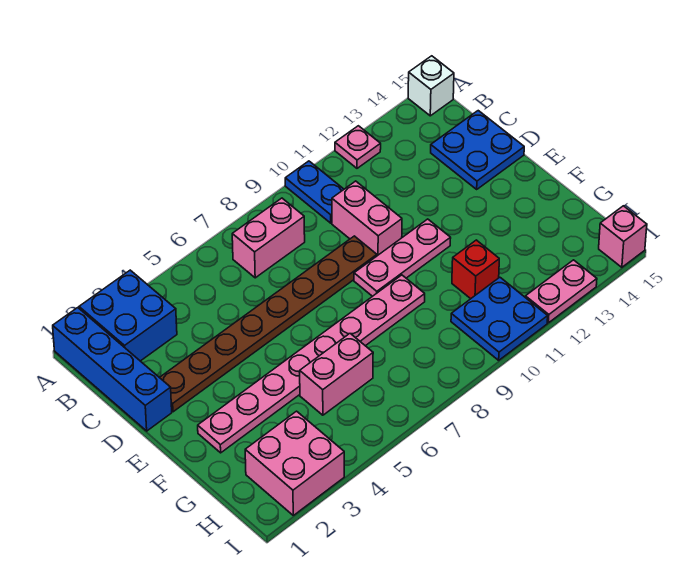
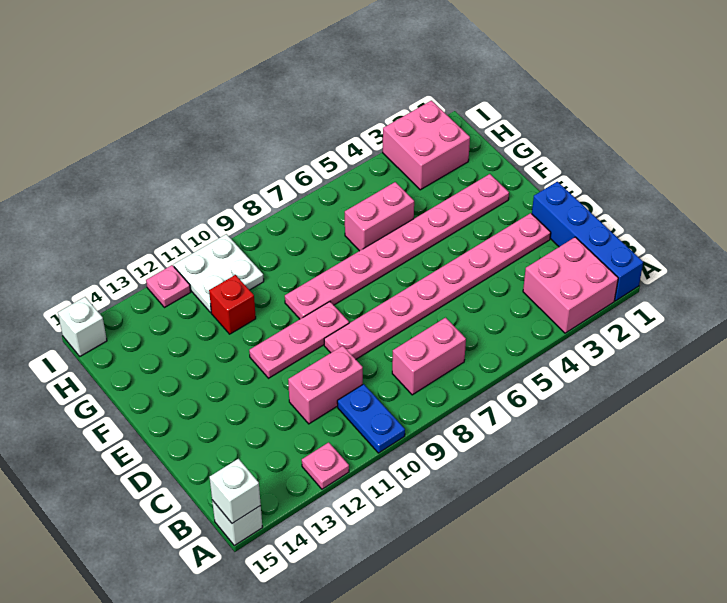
blue brick A2:B3 level 1 -> pink brick A2:B3 level 1
none -> white brick A15 level 2
pink brick C10:D10 level 1 -> pink brick C10:C11 level 1
blue plate C14:D15 level 1 -> none
brown plate D2:D9 level 1 -> pink plate D2:D9 level 1
blue plate H10:I11 level 1 -> white plate H10:I11 level 1
pink plate I12:I13 level 1 -> pink plate I12 level 1
pink brick I15 level 1 -> white brick I15 level 1

